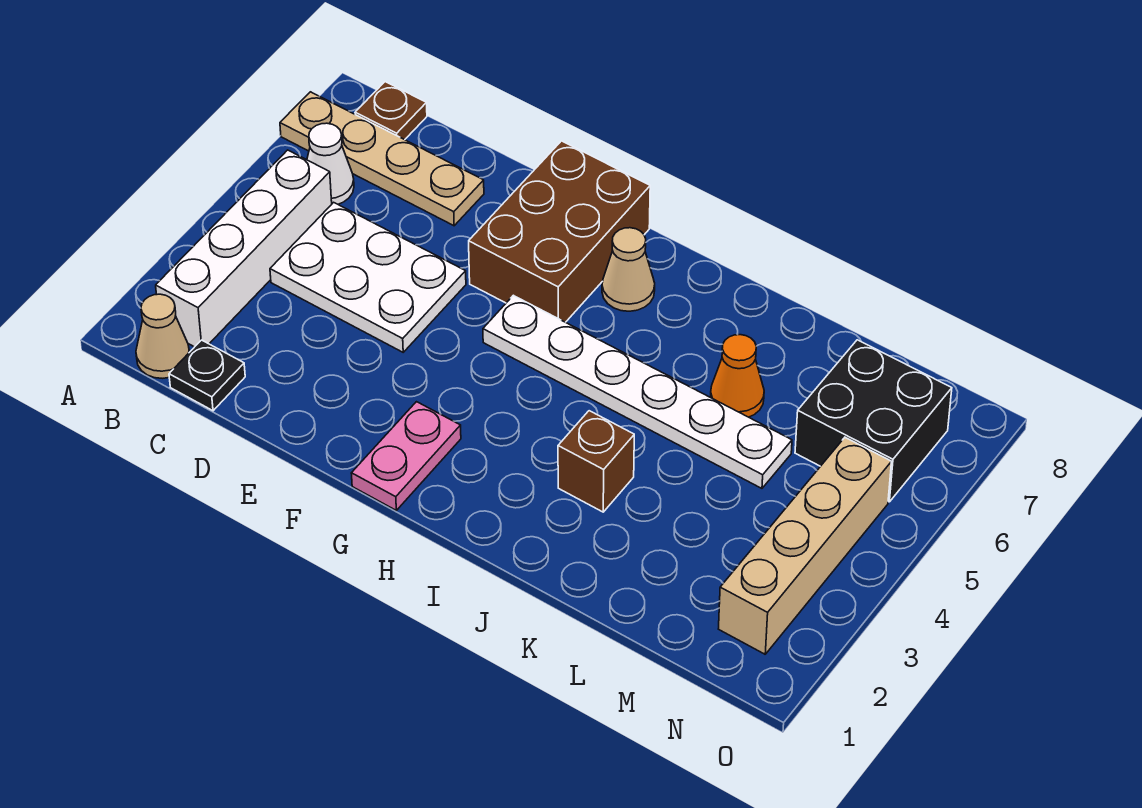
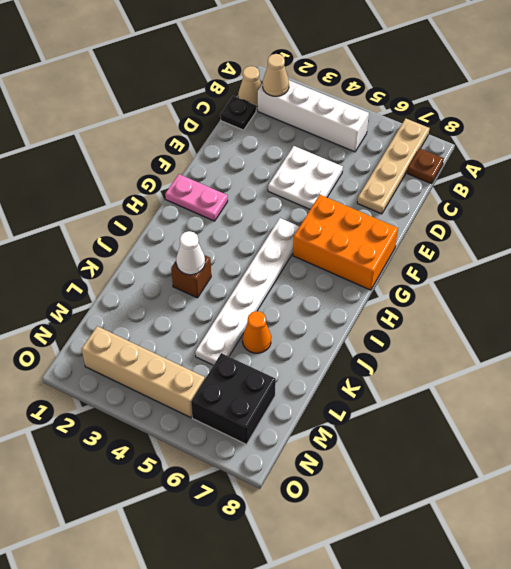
white cone B6 level 1 -> white cone J3 level 2
white plate C4:E5 level 1 -> white plate D4:E5 level 1
brown brick F6:G8 level 1 -> orange brick F6:G8 level 1
tan cone H7 level 1 -> tan cone B2 level 2

